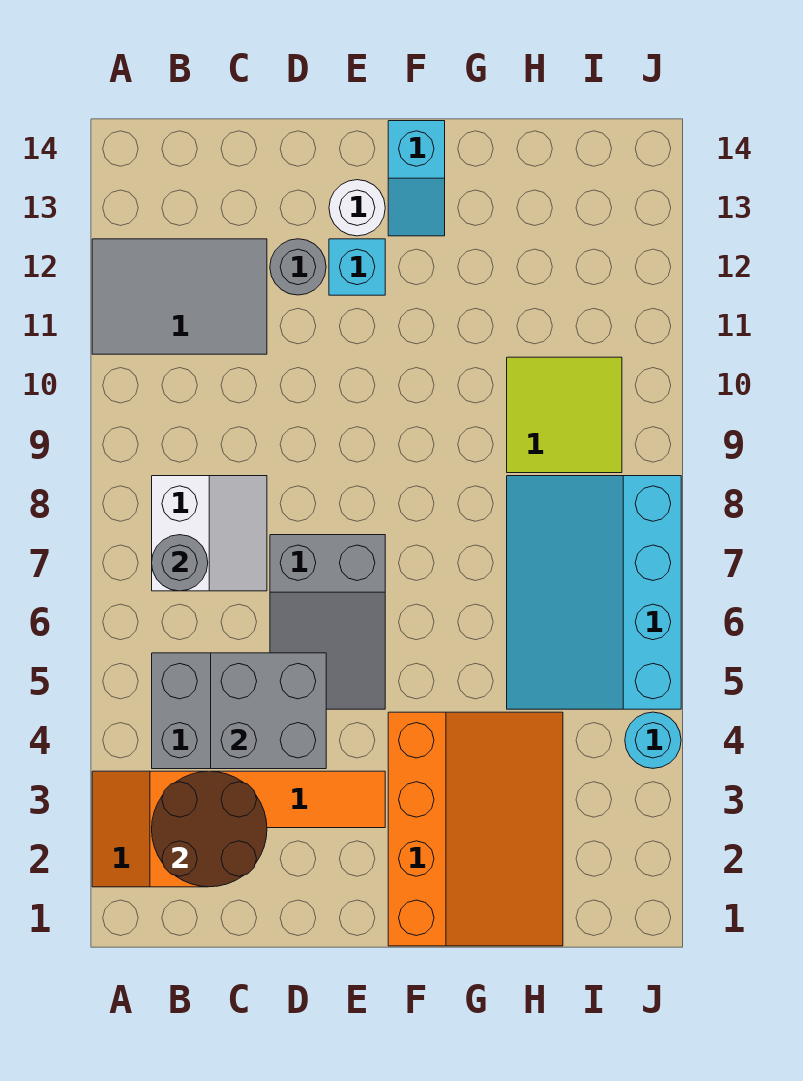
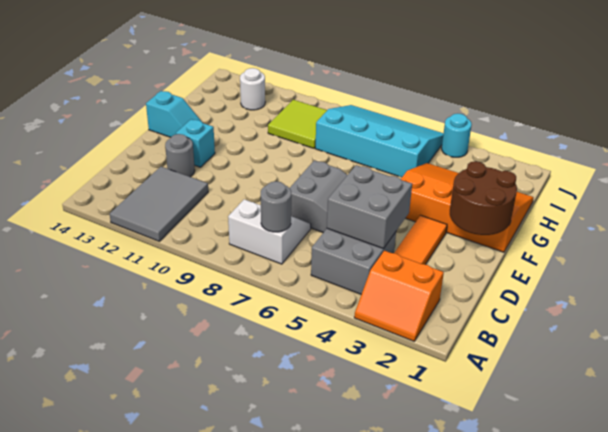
brown round brick B2:C3 level 2 -> brown round brick E1:F2 level 2
white round brick E13 level 1 -> white round brick I12 level 1
cyan slope H5:J8 level 1 top J -> cyan slope H5:J8 level 1 top H

